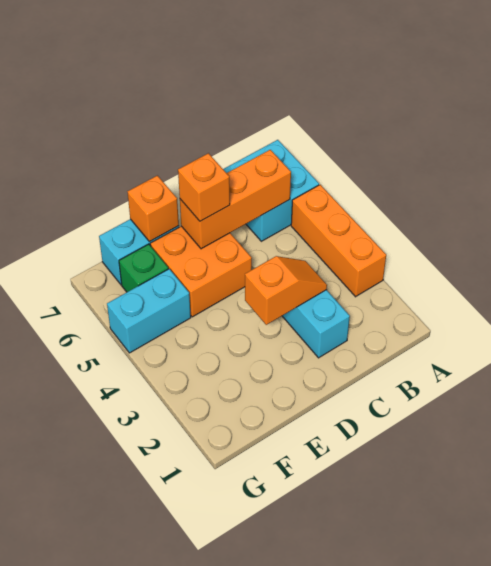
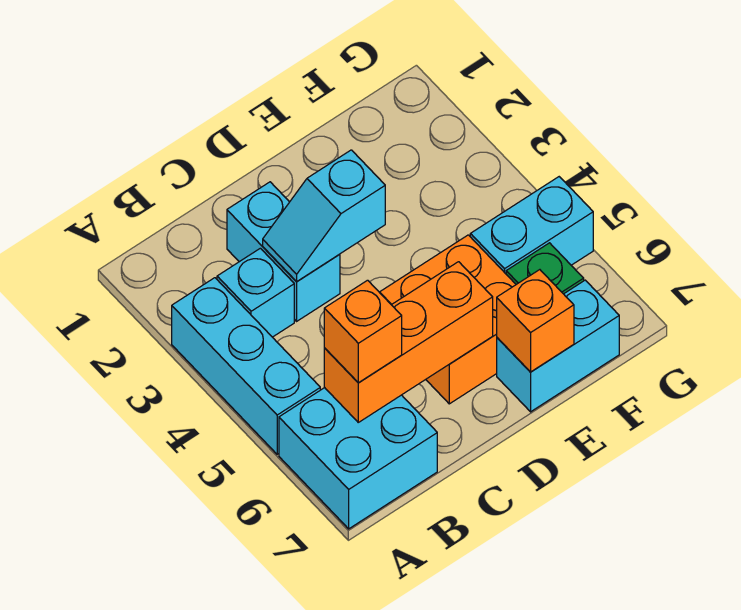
orange brick A3:A5 level 1 -> cyan brick A3:A5 level 1
none -> cyan brick B3 level 1
orange slope C3:D3 level 2 top D -> cyan slope C3:D3 level 2 top D
orange brick D6 level 3 -> orange brick B6 level 3

